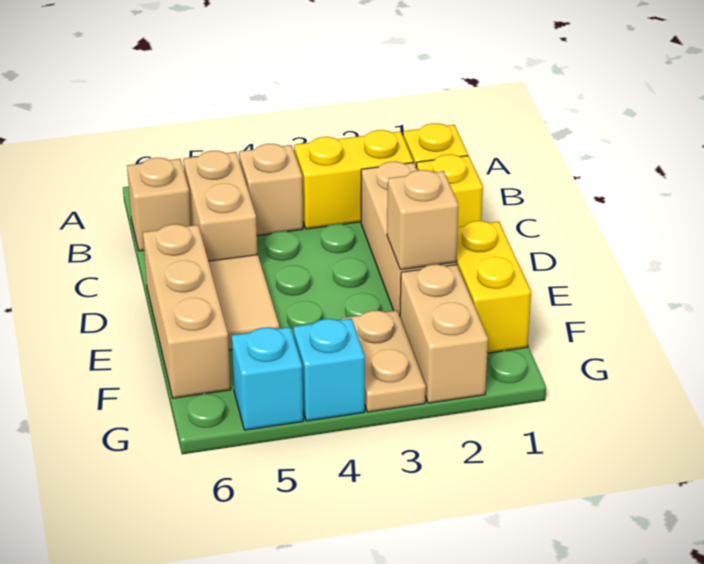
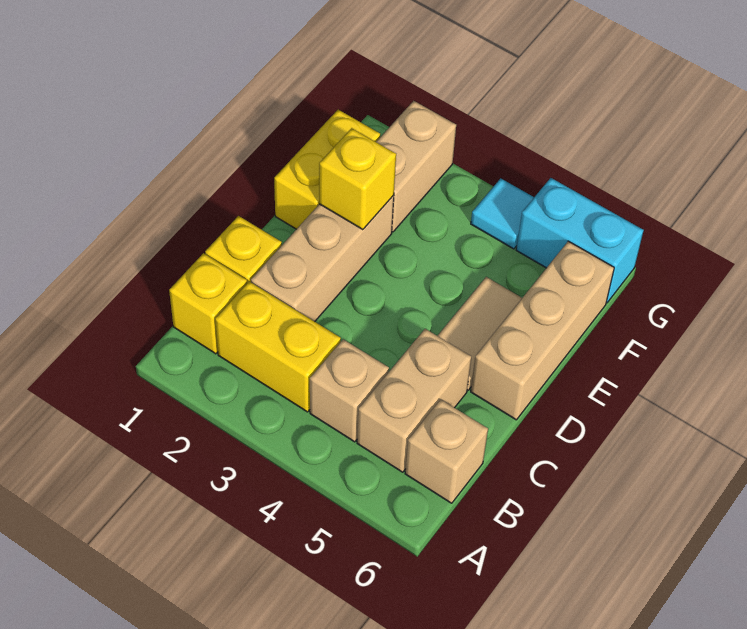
tan brick E2 level 2 -> yellow brick E2 level 2
tan plate F3:G3 level 1 -> none
cyan brick G4 level 1 -> cyan tile G4 level 1
cyan brick G5 level 1 -> cyan brick G5:G6 level 1

